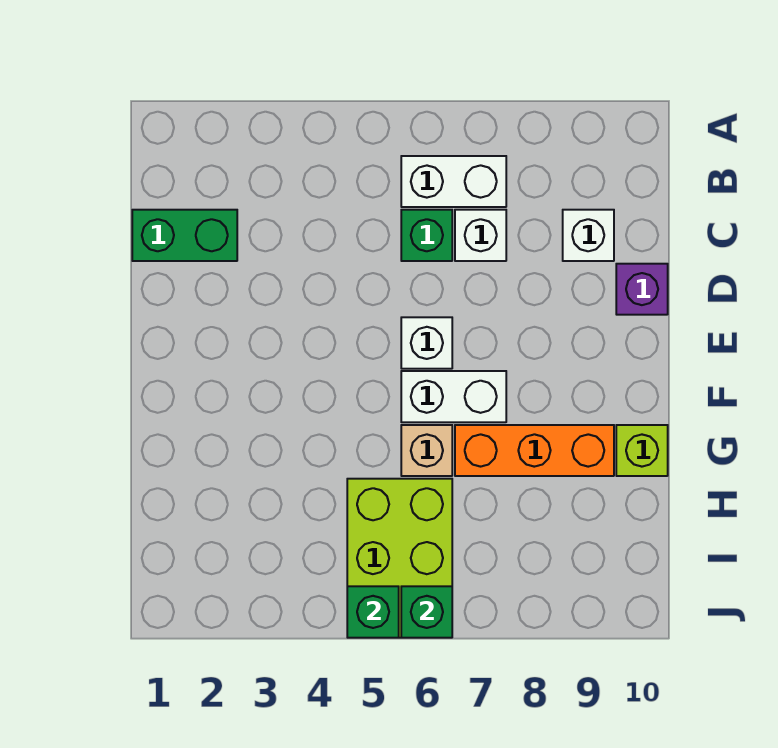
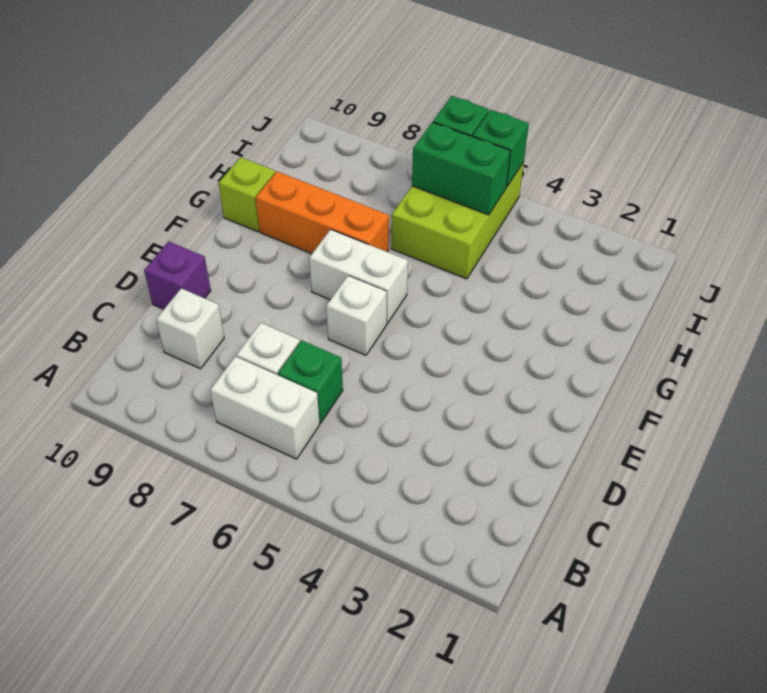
green brick C1:C2 level 1 -> green brick I5:I6 level 2
tan brick G6 level 1 -> none

